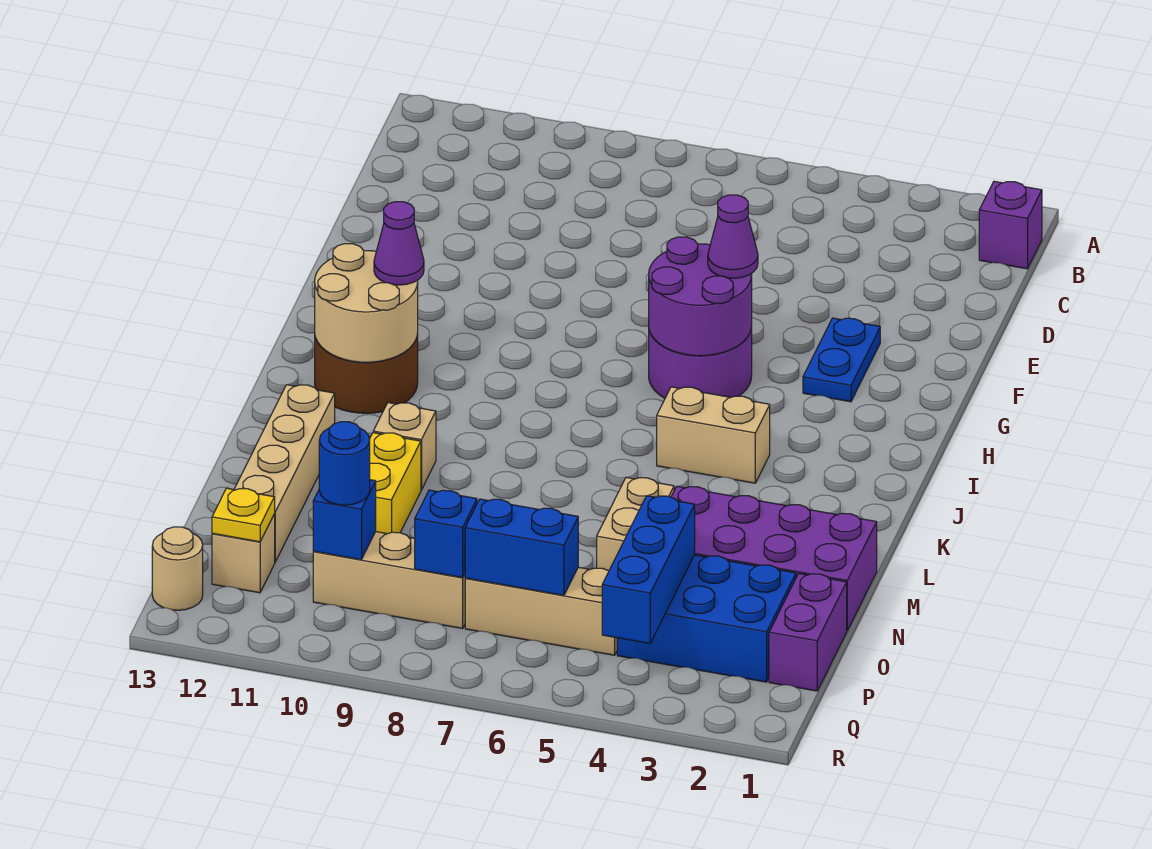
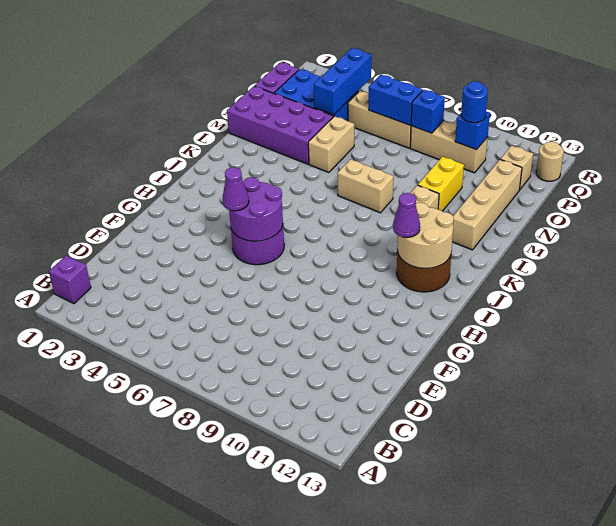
blue plate F3:G3 level 1 -> none
tan brick J4:J5 level 1 -> tan brick L7:L8 level 1
yellow plate P12 level 2 -> none

